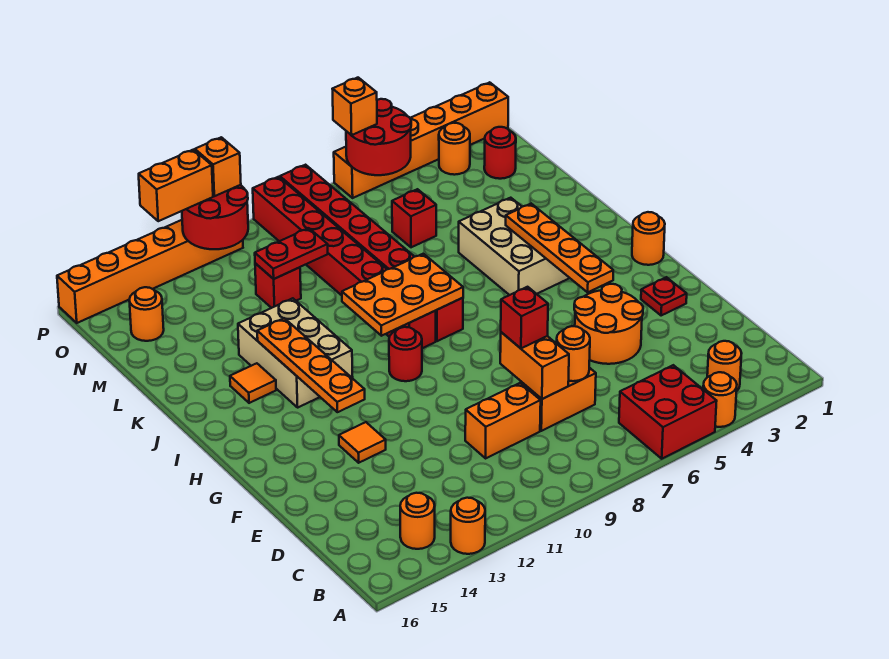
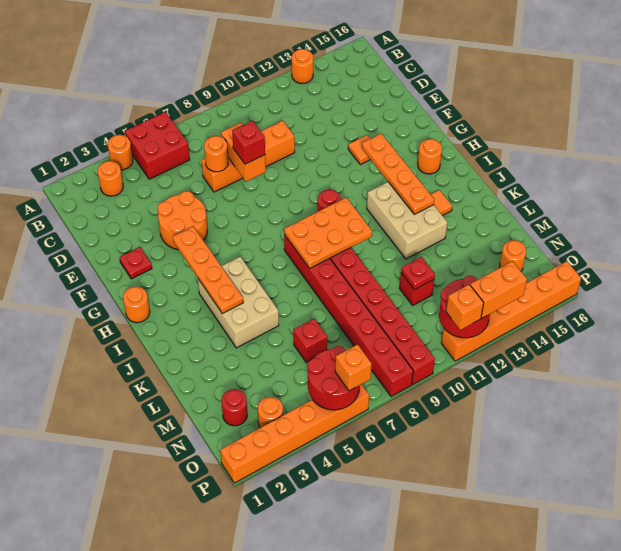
orange round brick B14 level 1 -> orange round brick H15 level 1
red plate M10:M11 level 2 -> red plate M11 level 2

